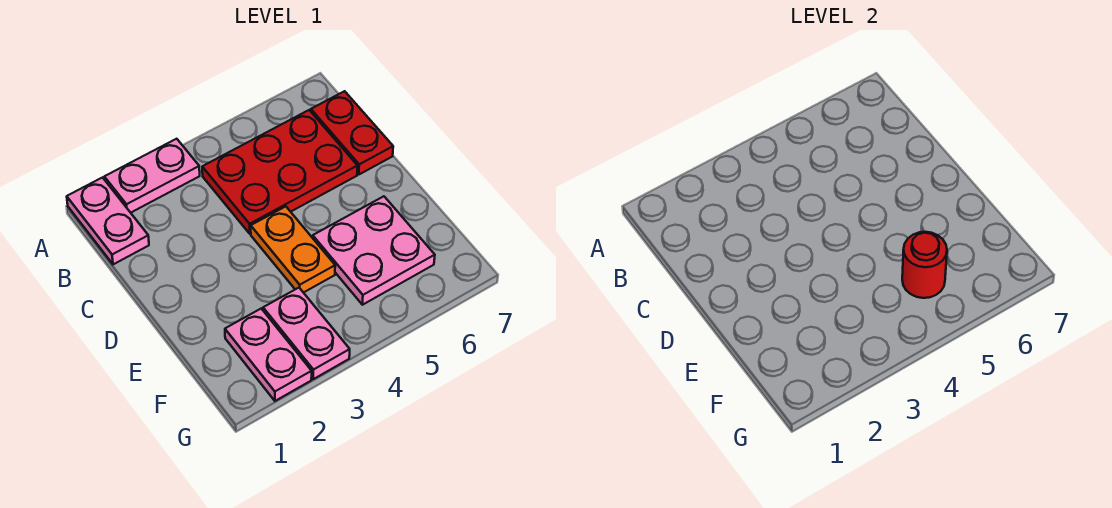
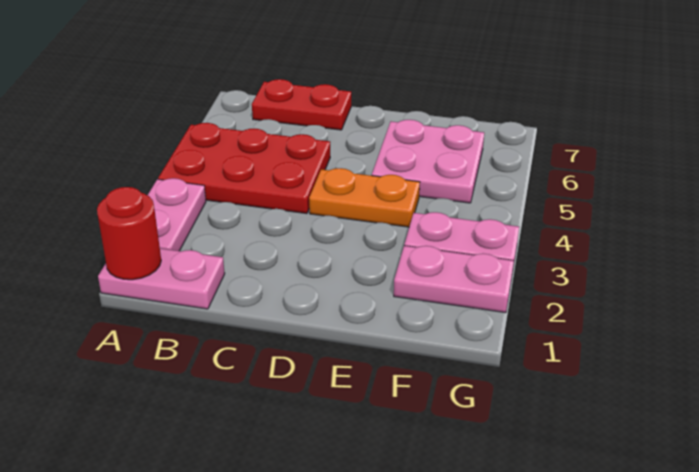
red plate B4:C6 level 1 -> red plate A4:C5 level 1
red round brick F5 level 2 -> red round brick A1 level 2

